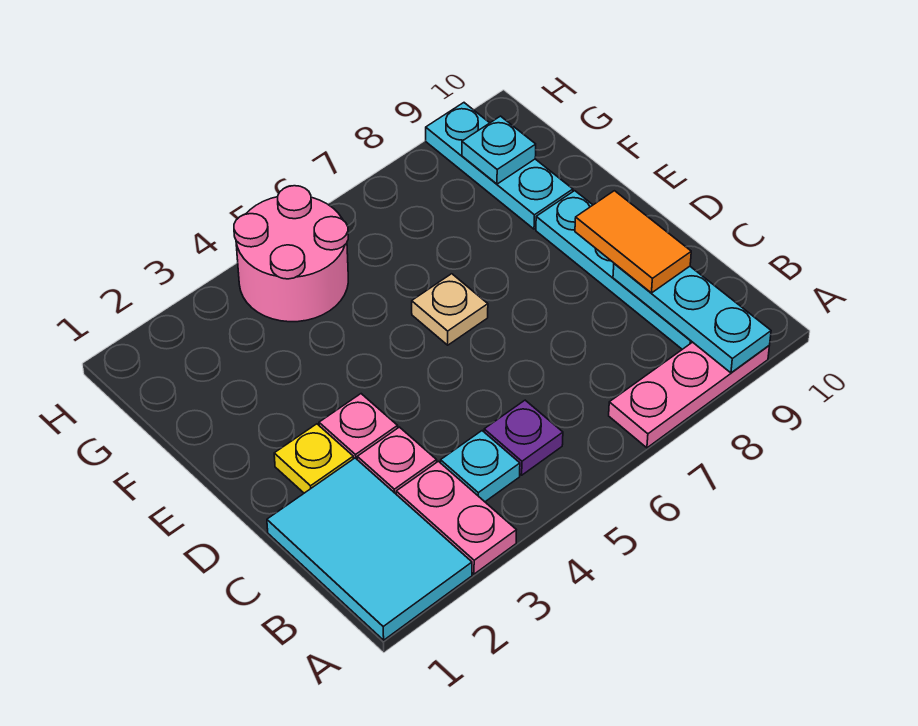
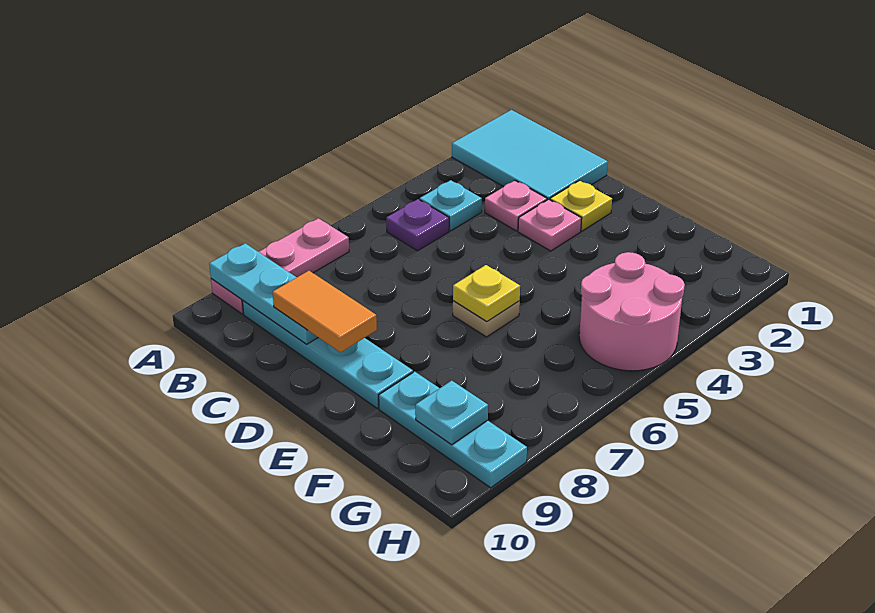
pink plate A3:B3 level 1 -> none
none -> yellow plate E6 level 2

